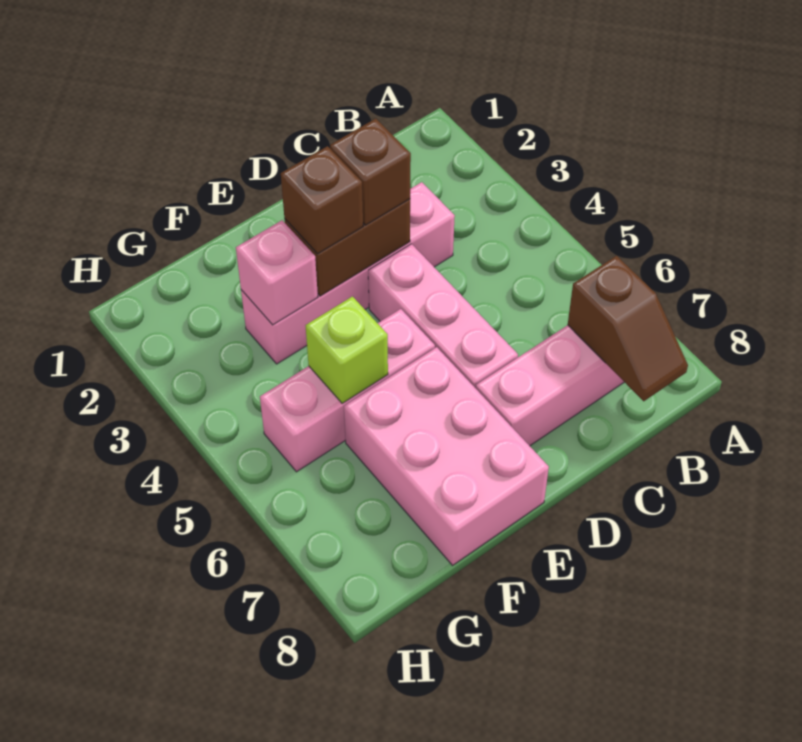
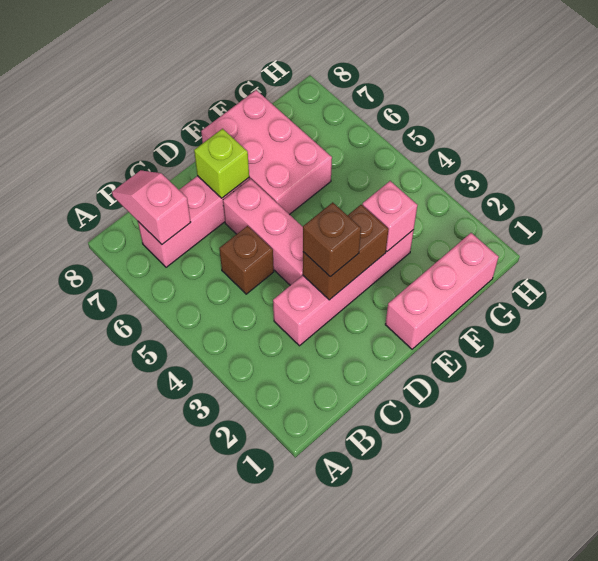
brown slope B7:B8 level 2 top 7 -> pink slope B7:B8 level 2 top 7
brown brick E3 level 3 -> brown brick C5 level 1
pink brick E5:G5 level 1 -> pink brick E1:G1 level 1
lime brick F5 level 2 -> lime brick D7 level 2

